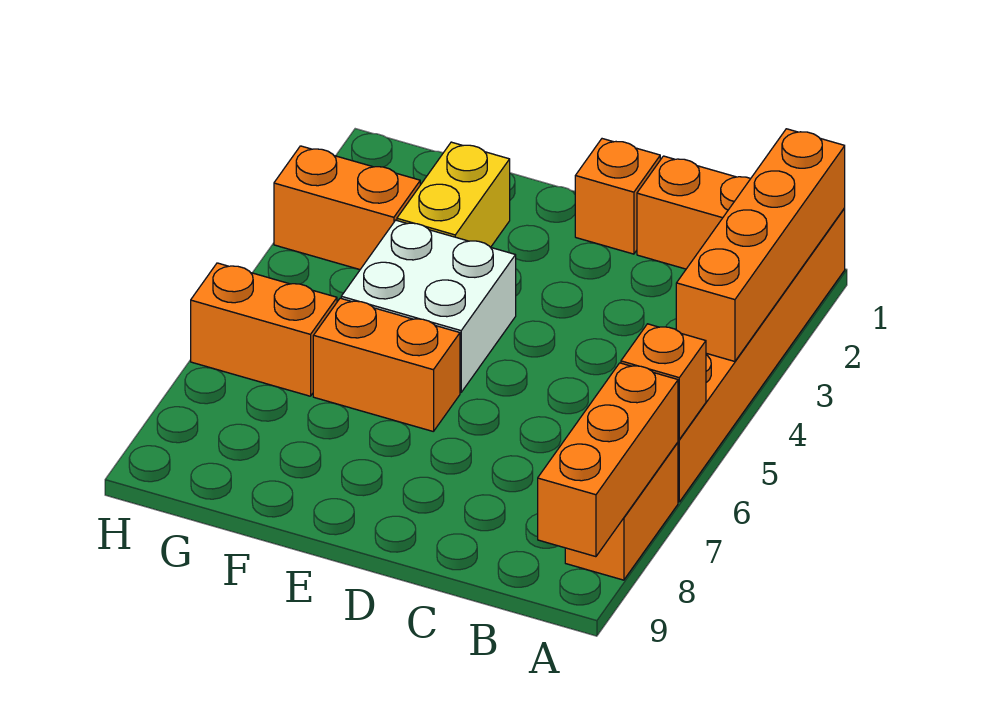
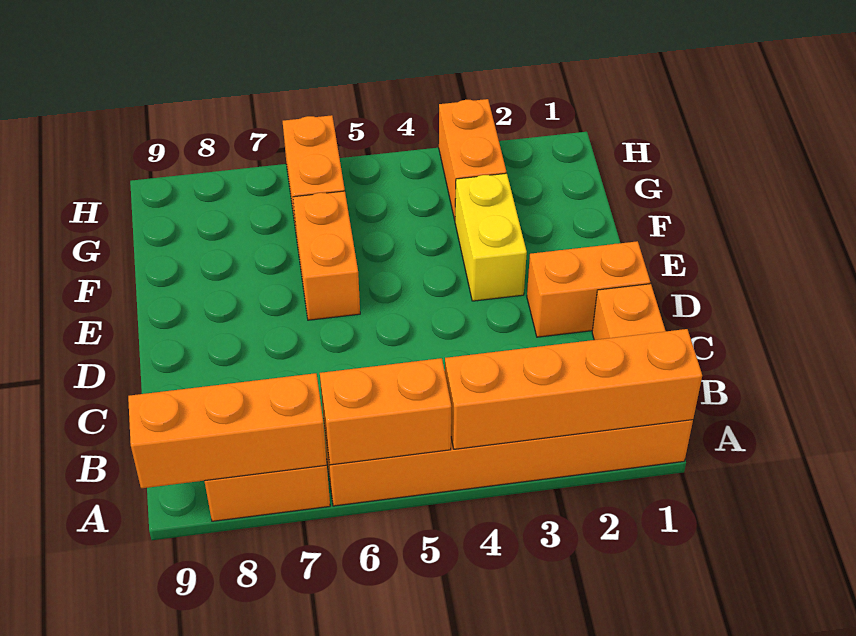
orange brick A6 level 2 -> orange brick A5:A6 level 2
orange brick D1 level 1 -> orange brick D1:D2 level 1
white brick E4:F5 level 1 -> none
yellow brick F2:F3 level 1 -> yellow brick E3:F3 level 1

